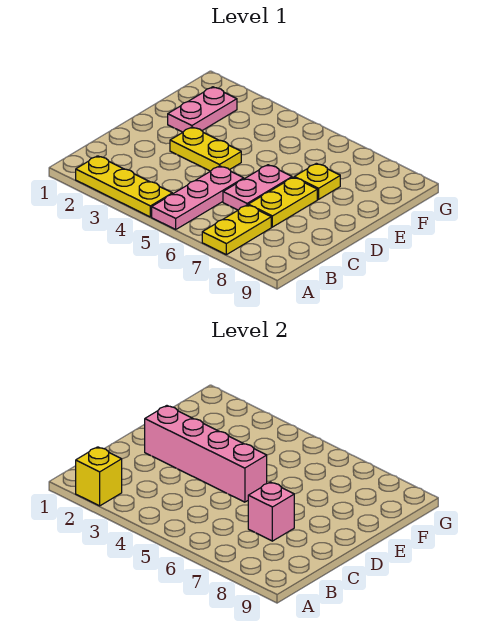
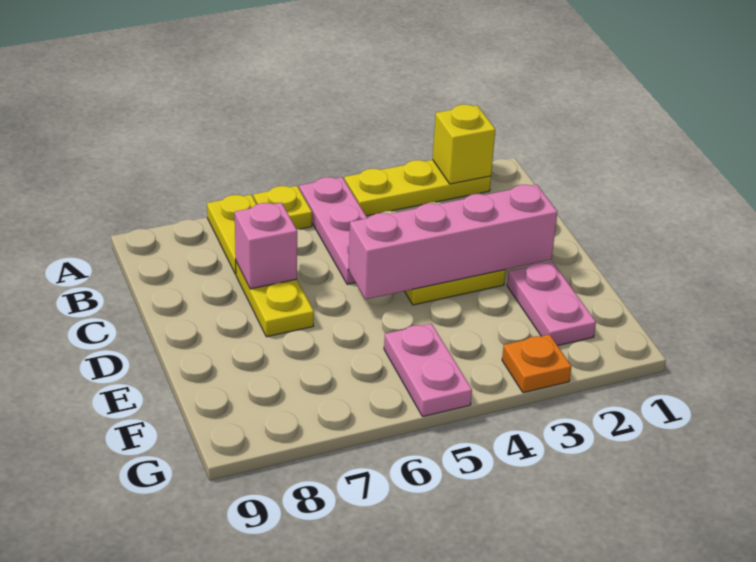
pink plate C6:D6 level 1 -> pink plate F5:G5 level 1
yellow plate E7 level 1 -> yellow plate A6 level 1
none -> orange plate G3 level 1

